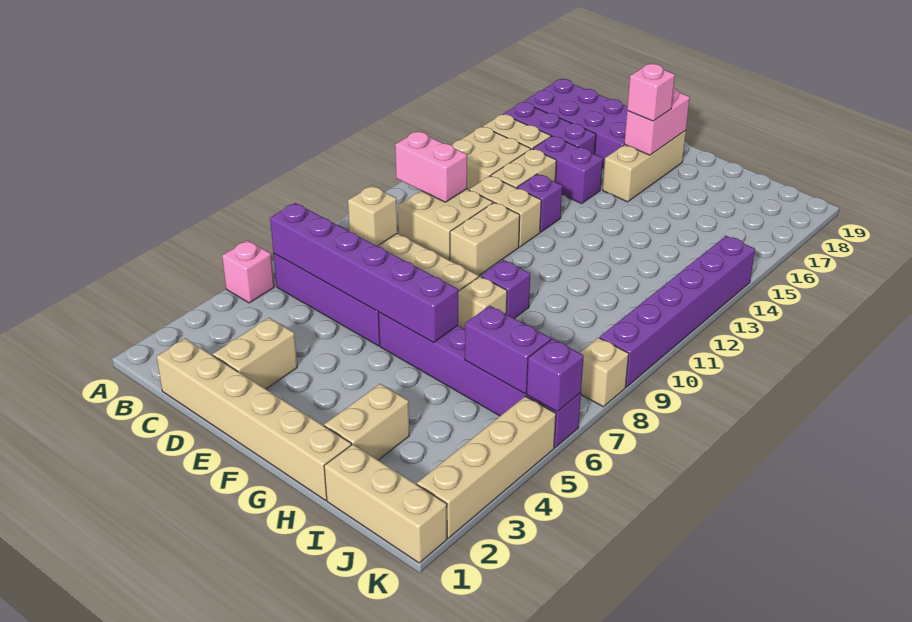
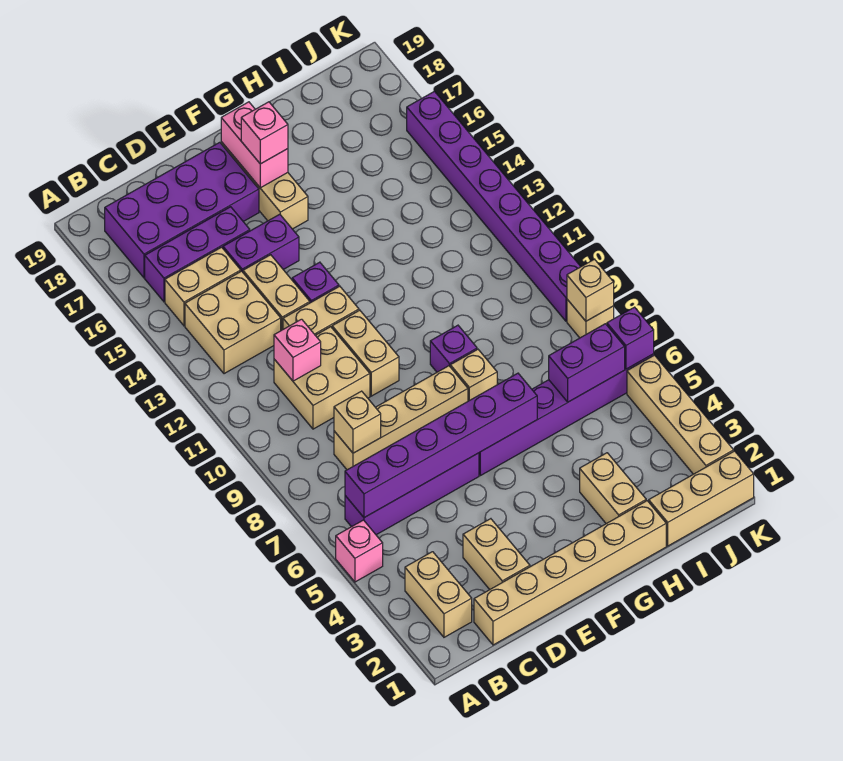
none -> tan brick B2:B3 level 1
pink brick B11:C11 level 2 -> pink brick C11 level 2
none -> tan brick K8 level 2
purple brick K9:K14 level 1 -> purple brick K9:K16 level 1

